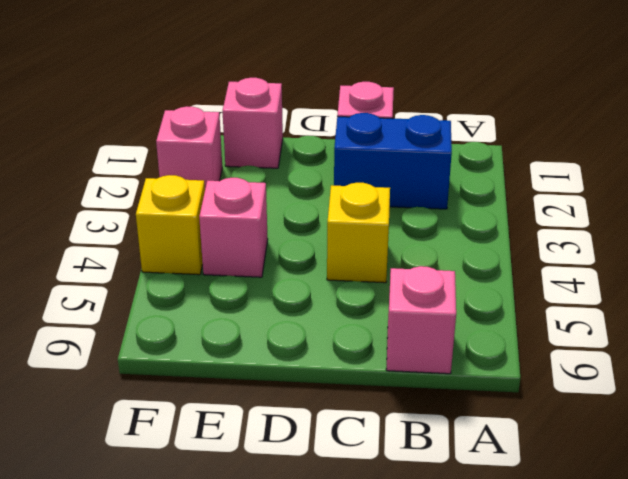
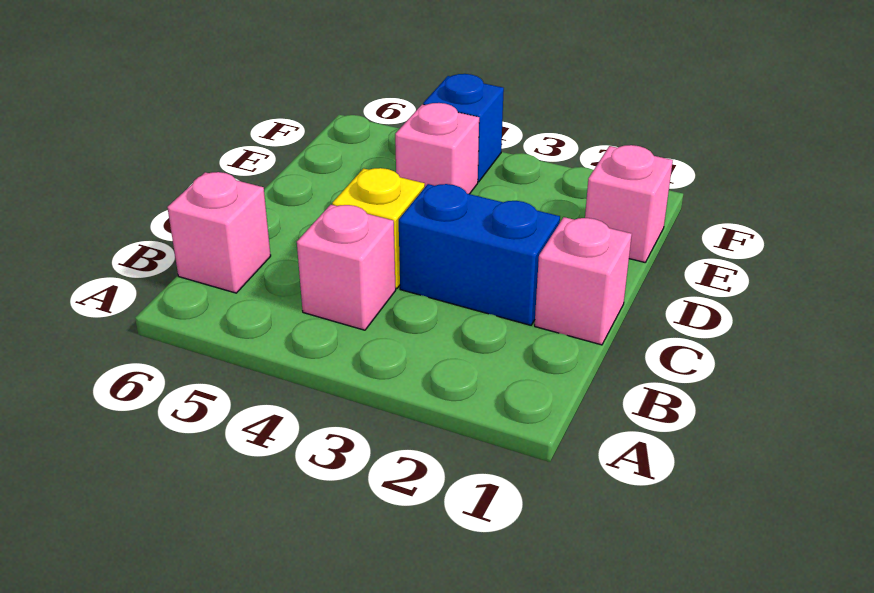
blue brick B2:C2 level 1 -> blue brick C2:C3 level 1
pink brick F2 level 1 -> pink brick B4 level 1
yellow brick F4 level 1 -> blue brick F4 level 1

